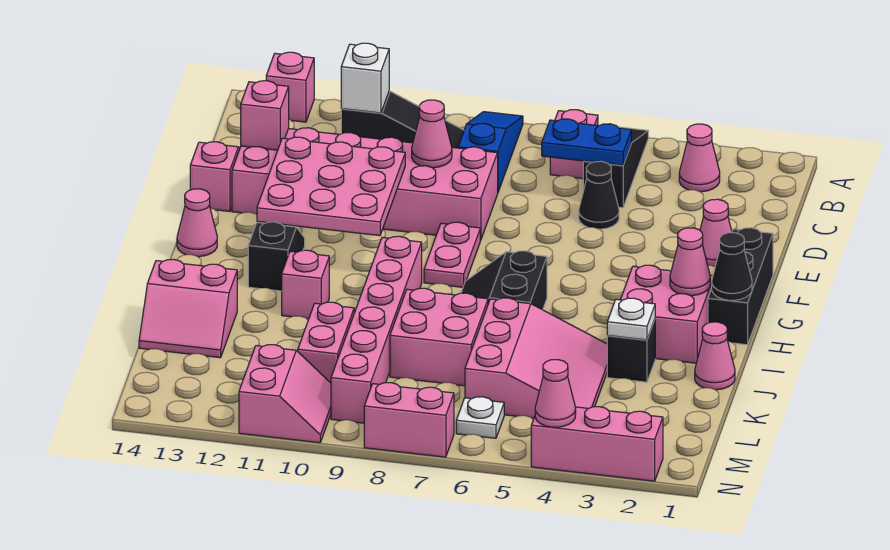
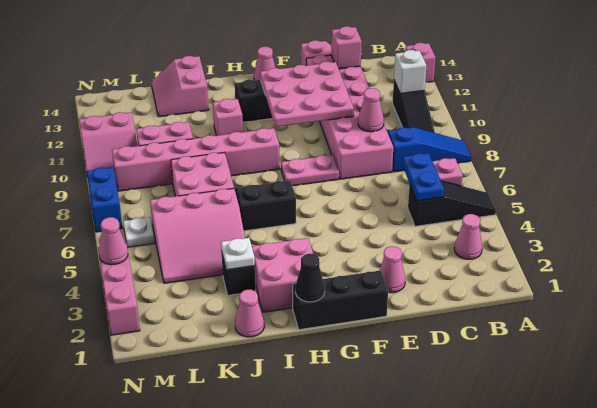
black cone D5 level 1 -> none
pink cone H2 level 2 -> none
pink brick N7:N8 level 1 -> blue brick N7:N8 level 1

